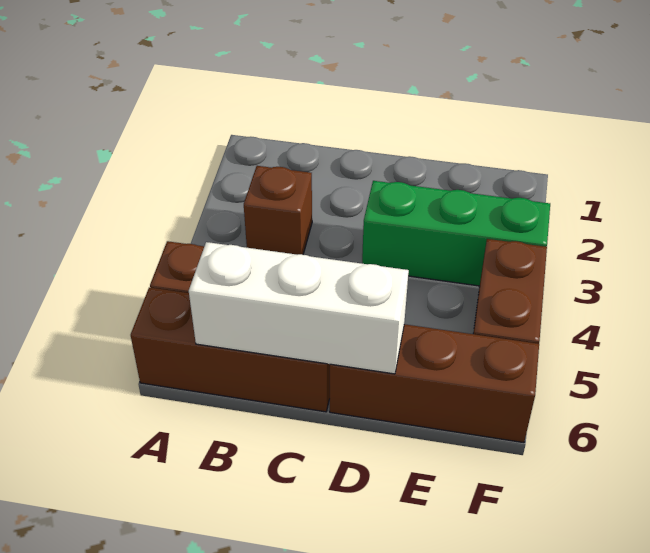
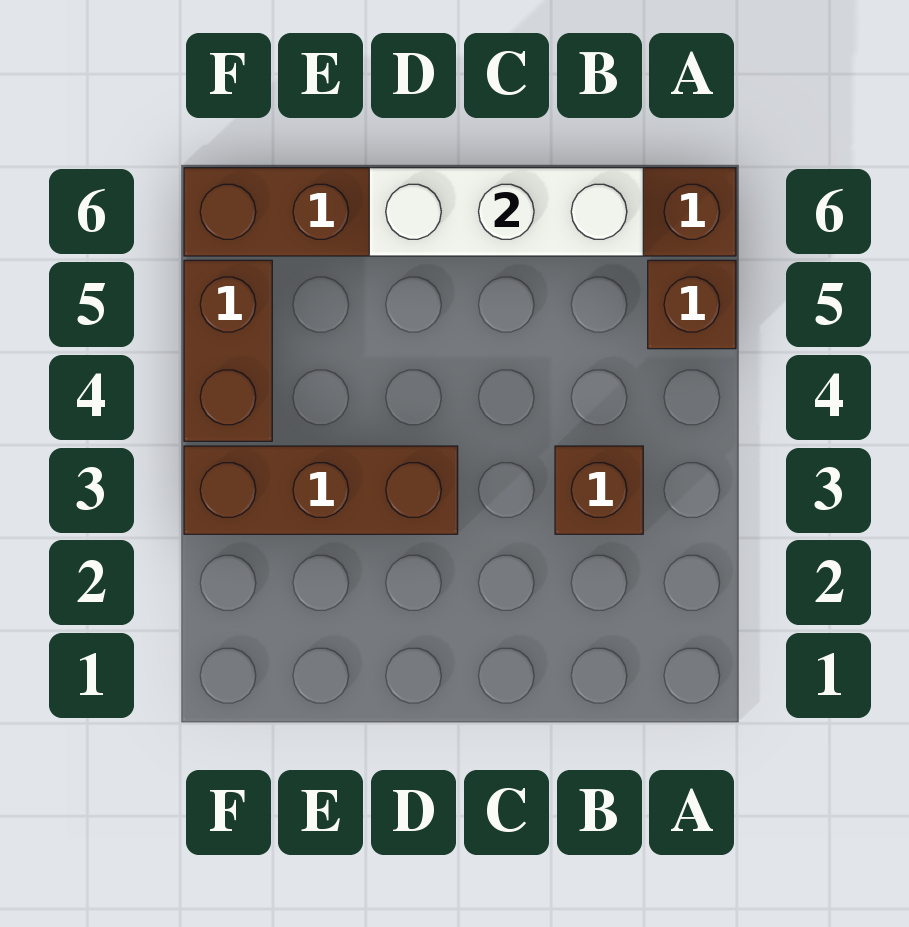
green brick D3:F3 level 1 -> brown brick D3:F3 level 1

